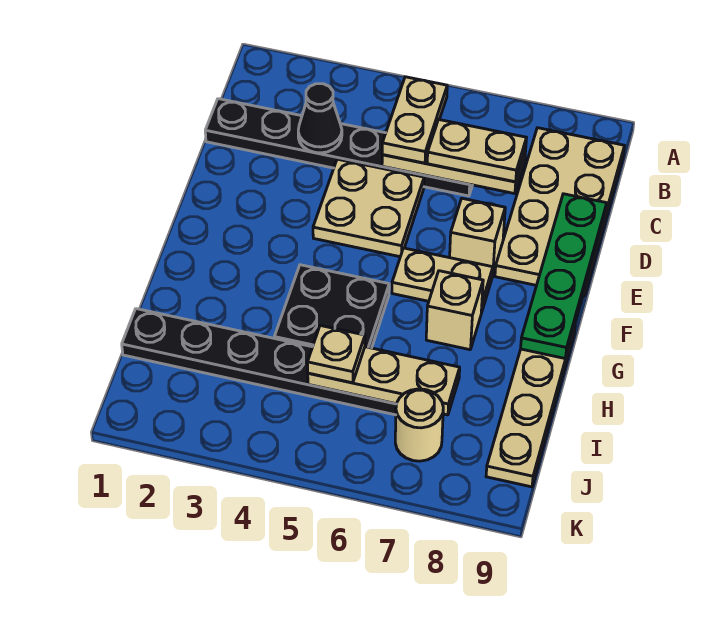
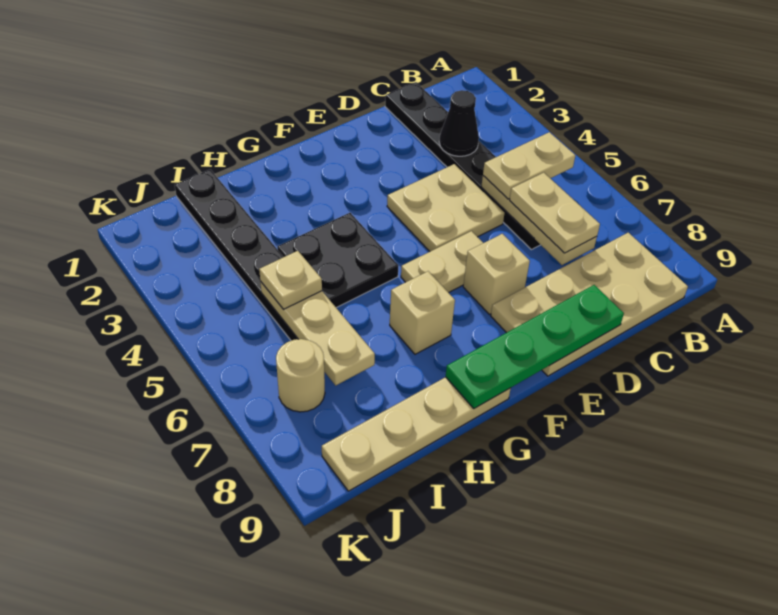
tan plate F6:F7 level 1 -> tan plate E6:F6 level 1

